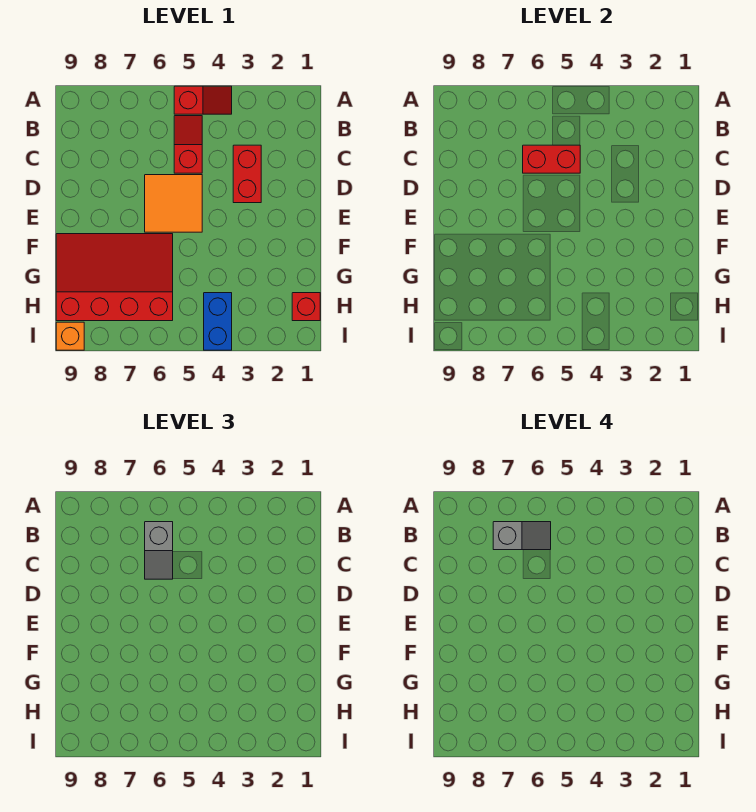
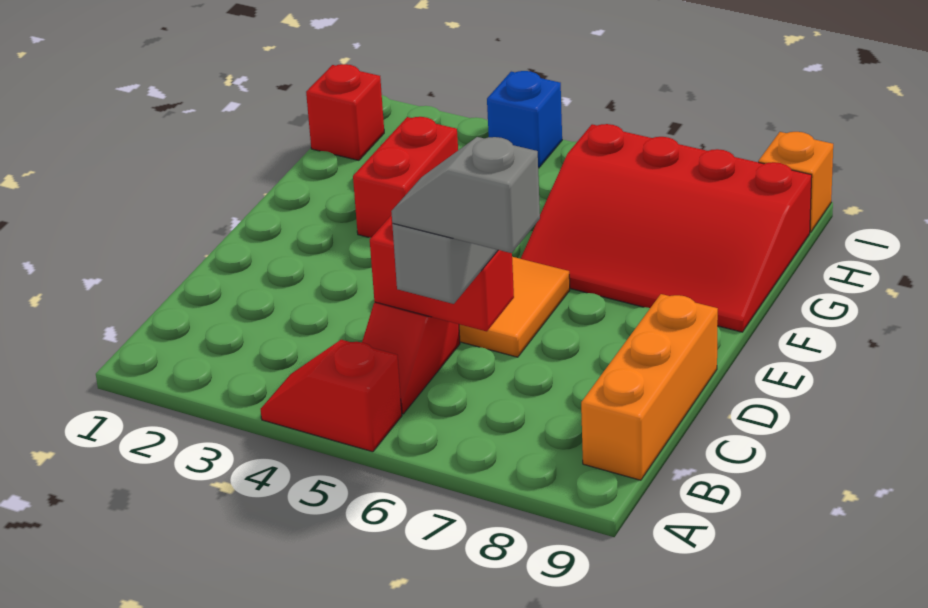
none -> orange brick B9:D9 level 1
red brick C3:D3 level 1 -> red brick F3:G3 level 1
blue brick H4:I4 level 1 -> blue brick I4 level 1

